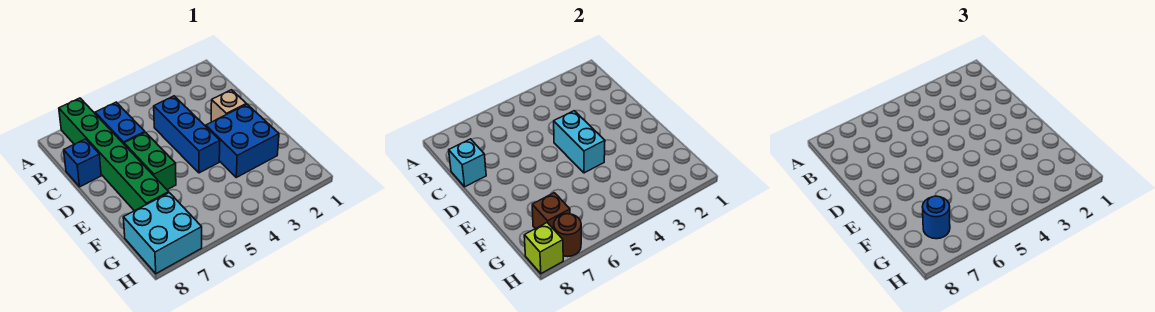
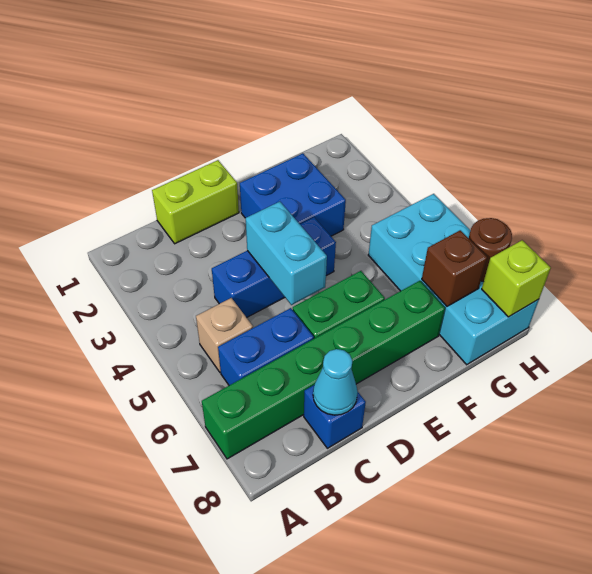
none -> lime brick C1:D1 level 1
cyan brick C8 level 2 -> cyan cone C8 level 2
tan brick D2 level 1 -> tan brick B5 level 1
cyan brick D4:E4 level 2 -> cyan brick D4:D5 level 2
cyan brick G7:H8 level 1 -> cyan brick G5:H8 level 1
blue round brick G7 level 3 -> none

